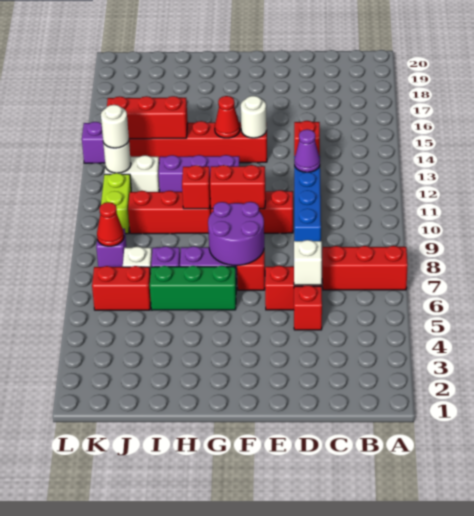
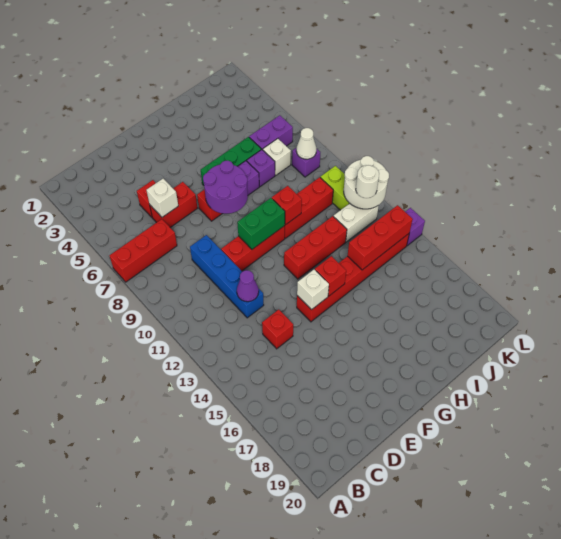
red brick F10:G10 level 2 -> green brick F10:G10 level 2
white round brick F14 level 2 -> white brick F14 level 2
purple brick G12:I12 level 1 -> red brick G12:I12 level 1
red cone G14 level 2 -> red brick G14 level 2
red brick J6:K6 level 1 -> purple brick J6:K6 level 1
red cone K8 level 2 -> white cone K8 level 2
white round brick K12 level 2 -> white round brick K11:L12 level 2

